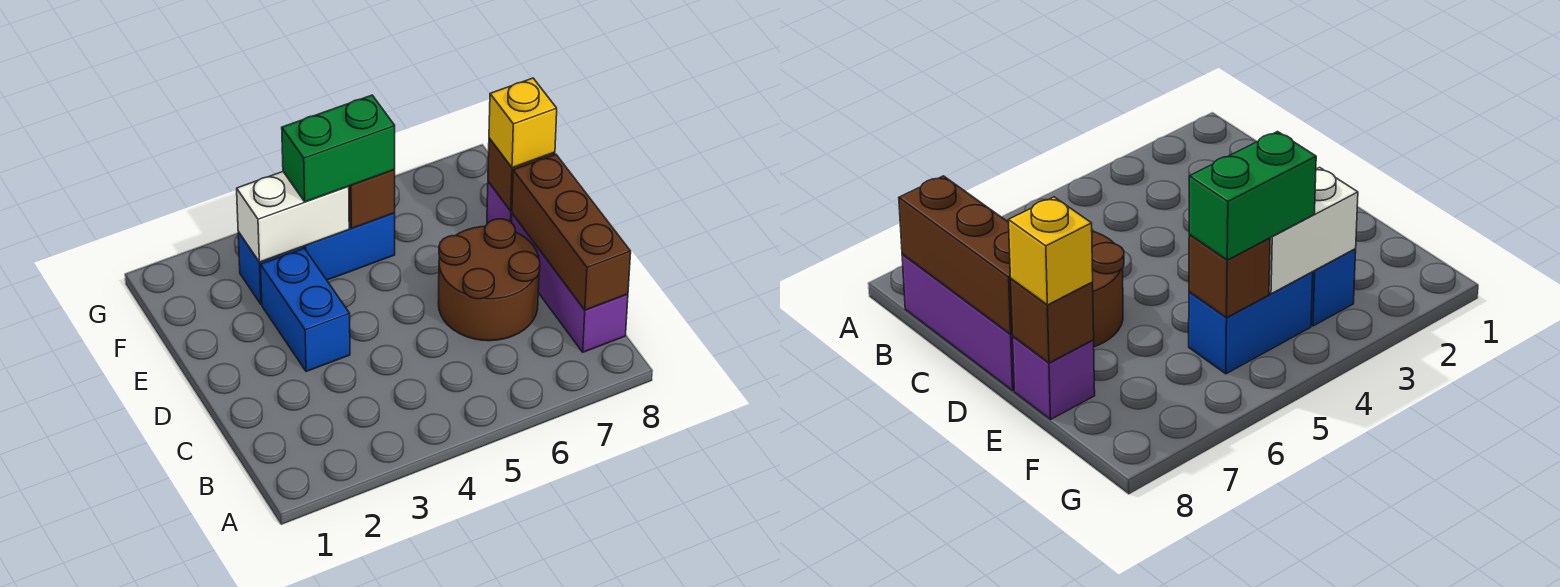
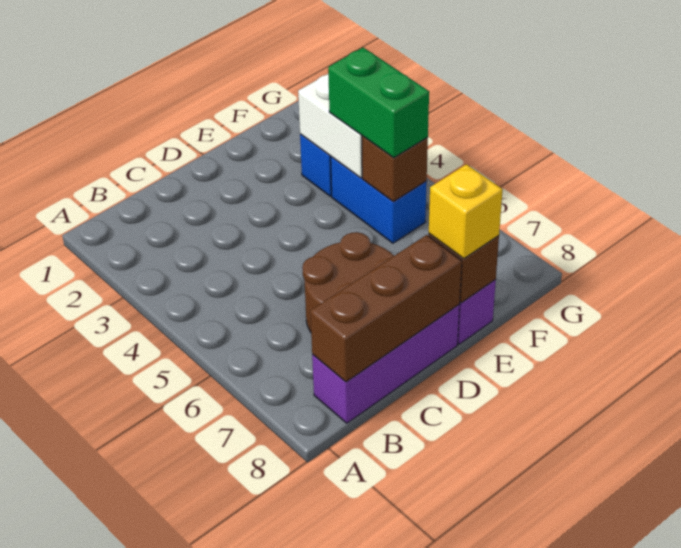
blue brick D3:E3 level 1 -> none

